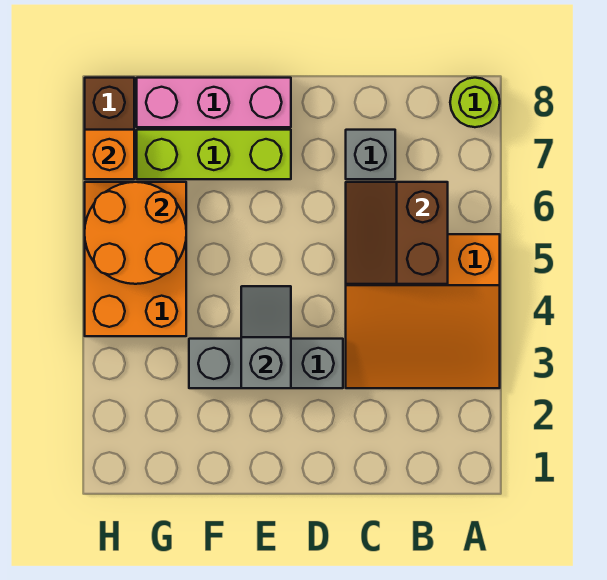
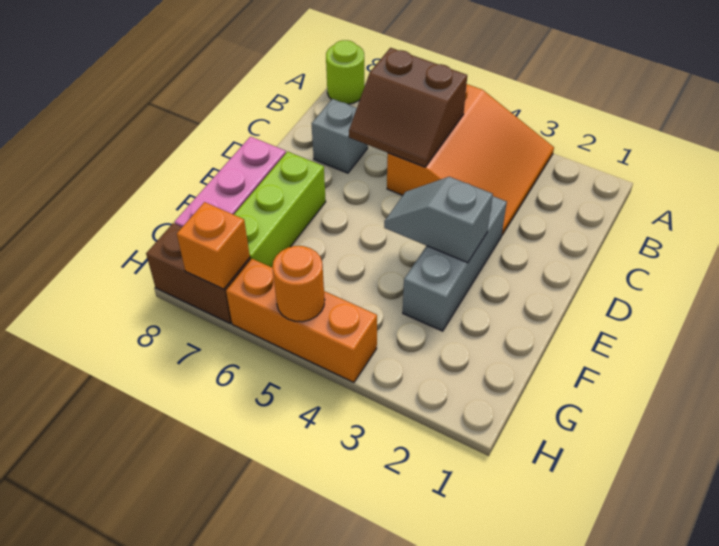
orange brick G4:H6 level 1 -> orange brick H4:H6 level 1
orange round brick G5:H6 level 2 -> orange round brick H5 level 2

